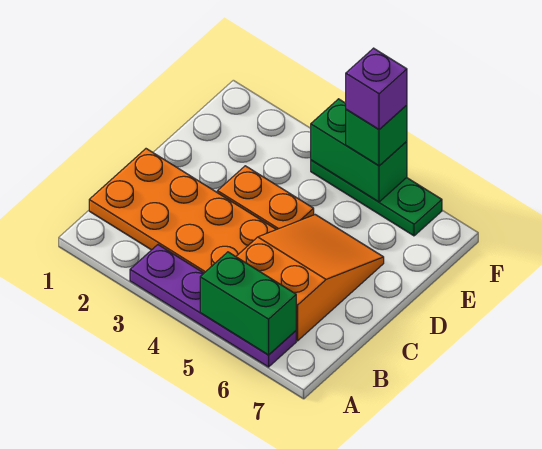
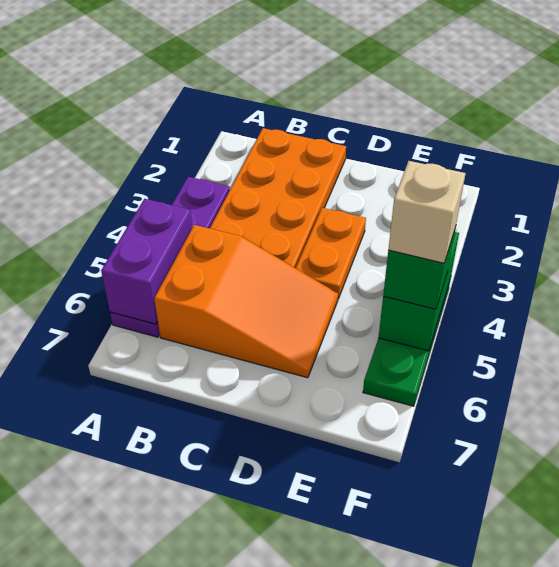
green brick A5:A6 level 2 -> purple brick A5:A6 level 2
purple brick F5 level 4 -> tan brick F5 level 4

